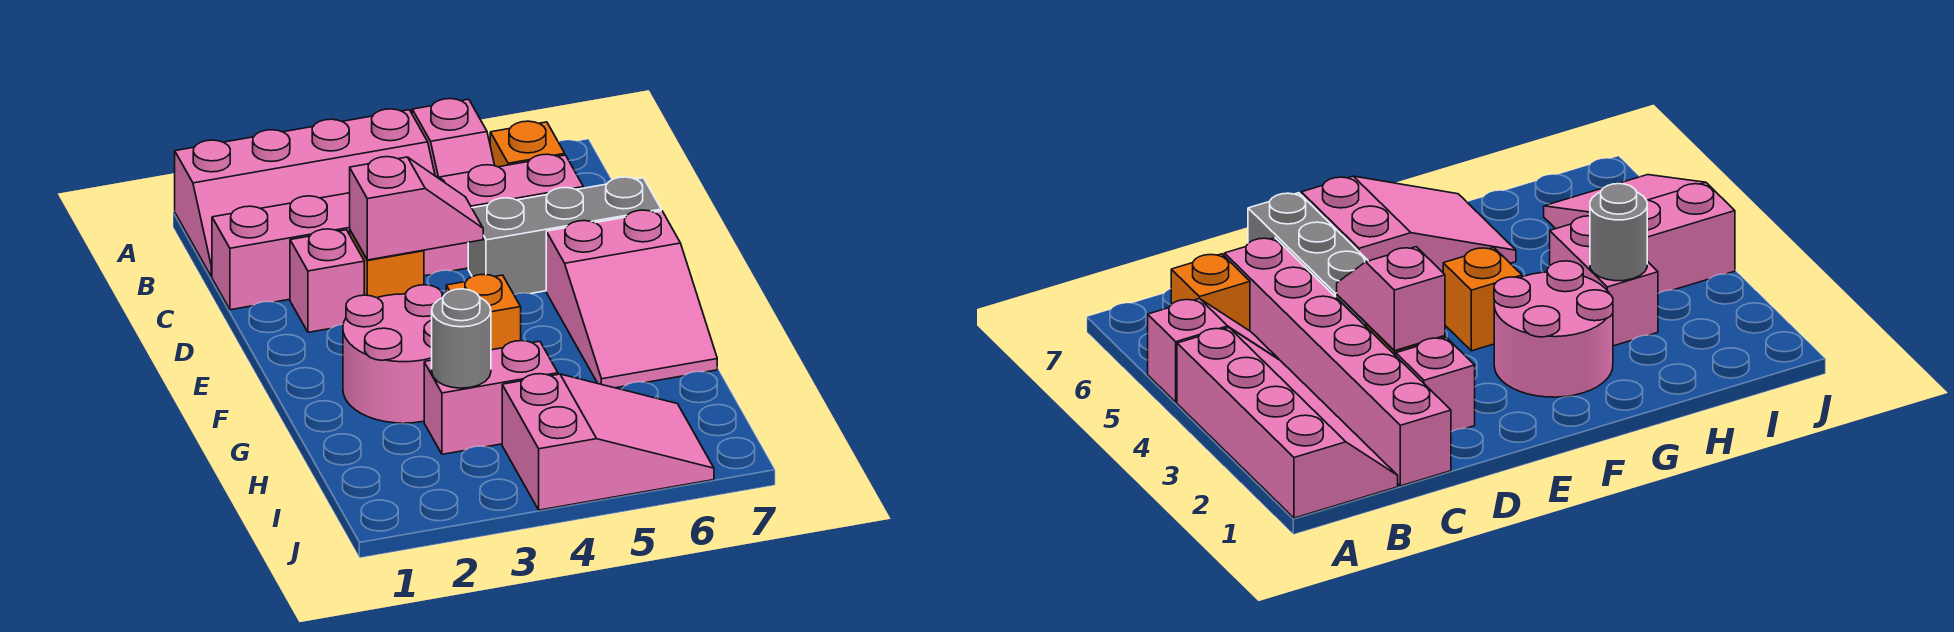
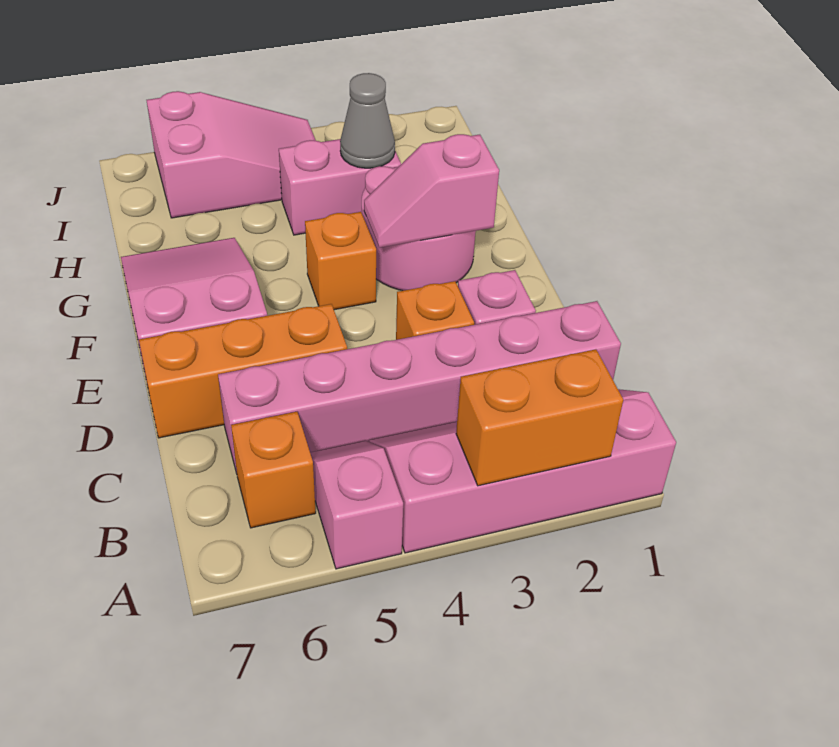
none -> orange brick A2:A3 level 2
pink slope D3:D4 level 2 top 3 -> pink slope F2:F3 level 2 top 2
grey brick D5:D7 level 1 -> orange brick D5:D7 level 1
grey round brick H3 level 2 -> grey cone H3 level 2
pink slope I4:J6 level 1 top 4 -> pink slope I4:J6 level 1 top 6

